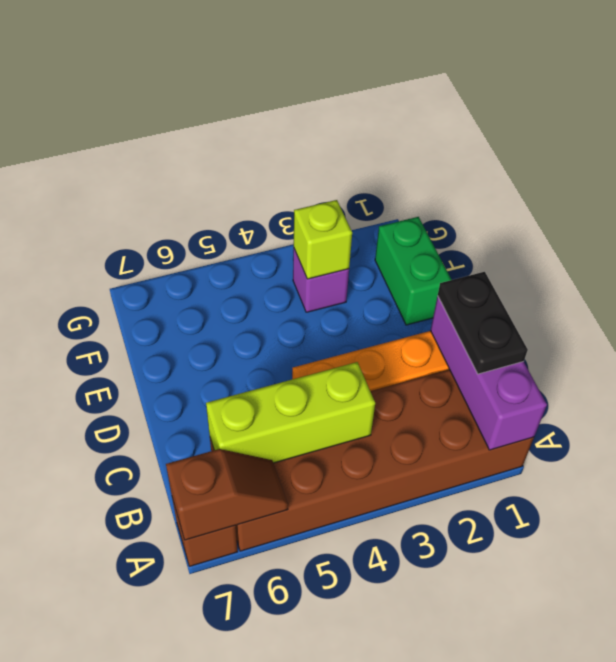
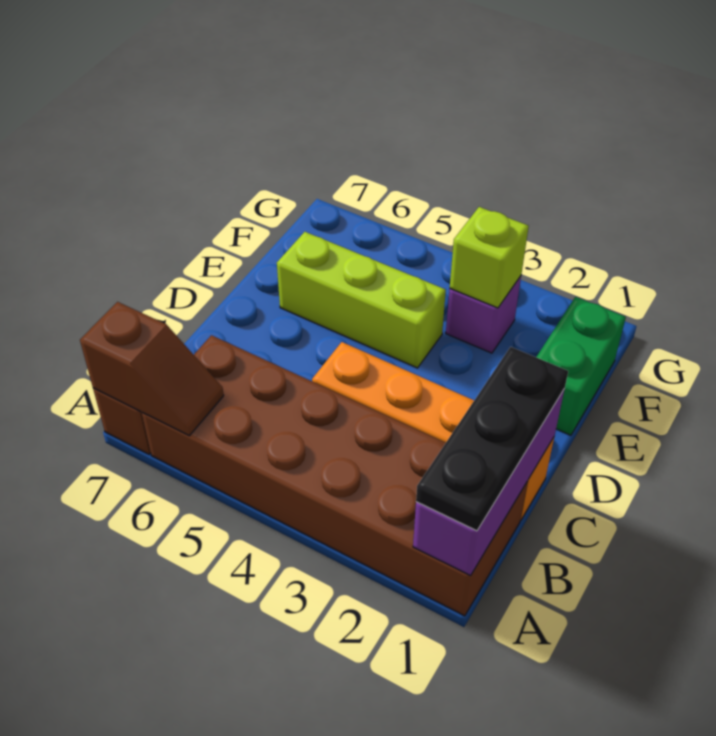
black plate B1:C1 level 3 -> black plate A1:C1 level 3
lime brick B4:B6 level 2 -> lime brick E4:E6 level 1

